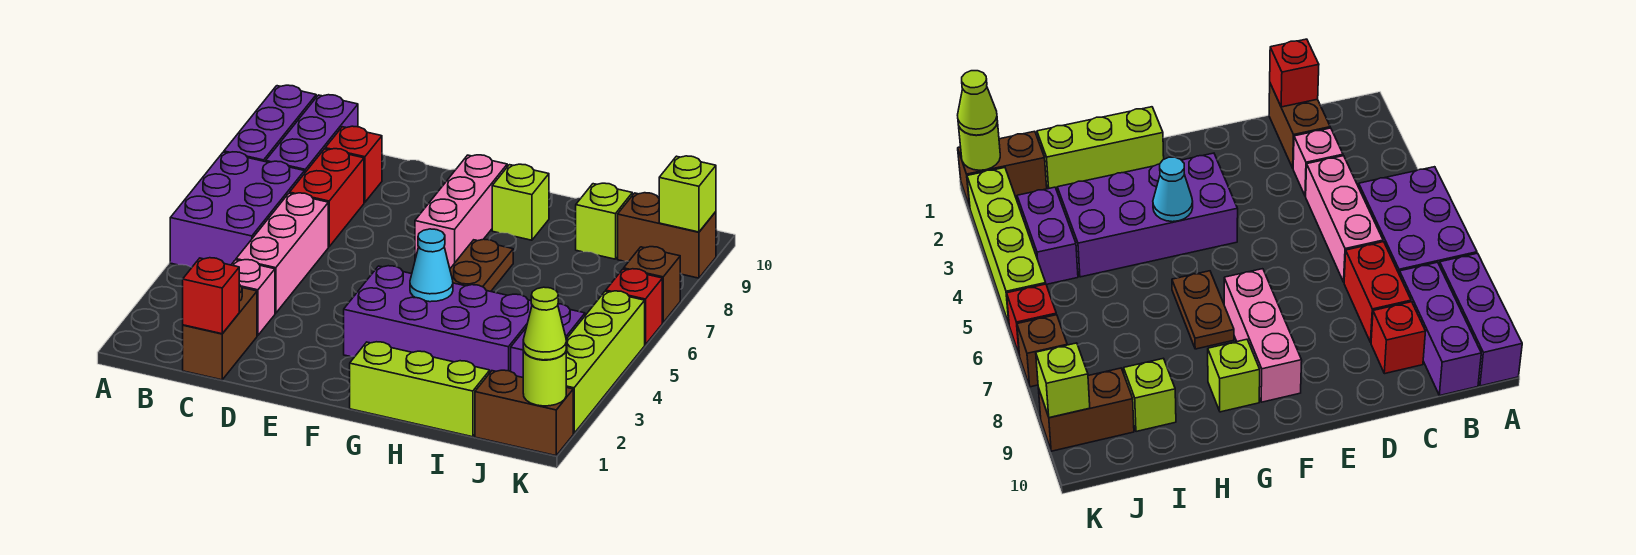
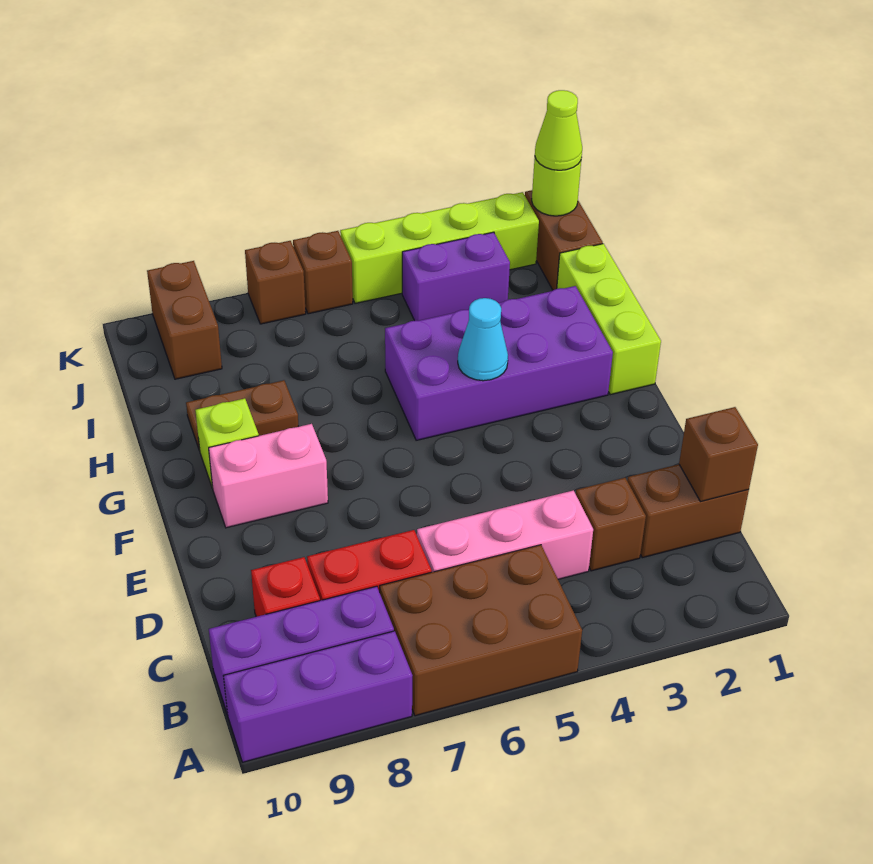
purple brick A5:B7 level 1 -> brown brick A5:B7 level 1
red brick C1 level 2 -> brown brick C1 level 2
pink brick C3 level 1 -> brown brick C3 level 1
purple brick F3:I4 level 1 -> purple brick G2:H5 level 1
pink brick F7:F9 level 1 -> pink brick F8:F9 level 1
brown plate G6:G7 level 1 -> brown plate H8:H9 level 1
lime brick I9 level 1 -> none
red brick K6 level 1 -> brown brick K6 level 1
lime brick K9 level 2 -> none

